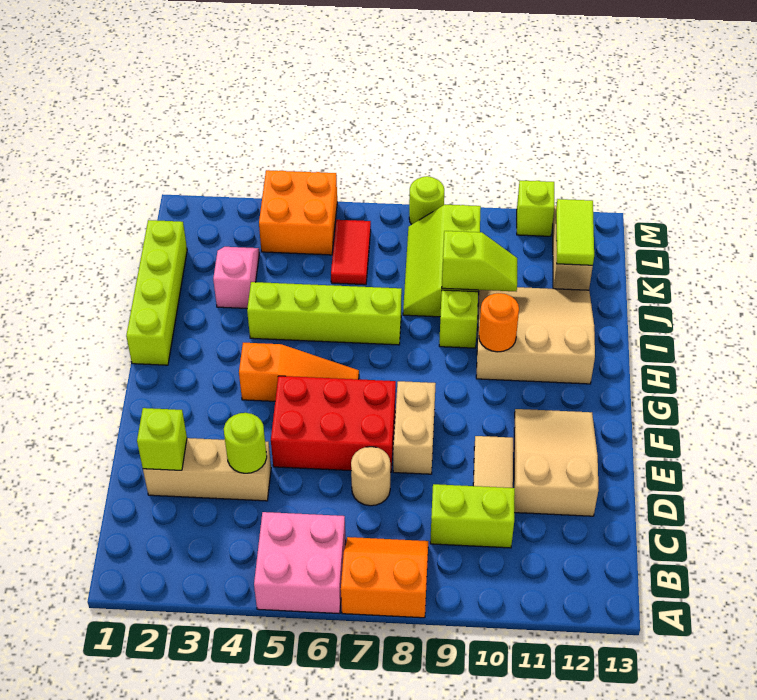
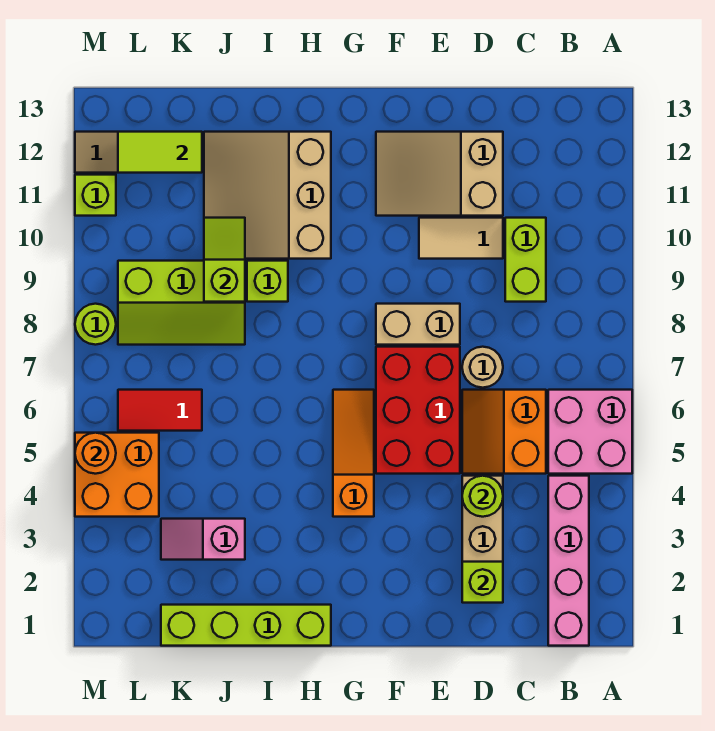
orange slope A7:B8 level 1 top A -> orange slope C5:D6 level 1 top C
none -> pink brick B1:B4 level 1
orange round brick H10 level 2 -> orange round brick M5 level 2
lime brick I4:I7 level 1 -> none

